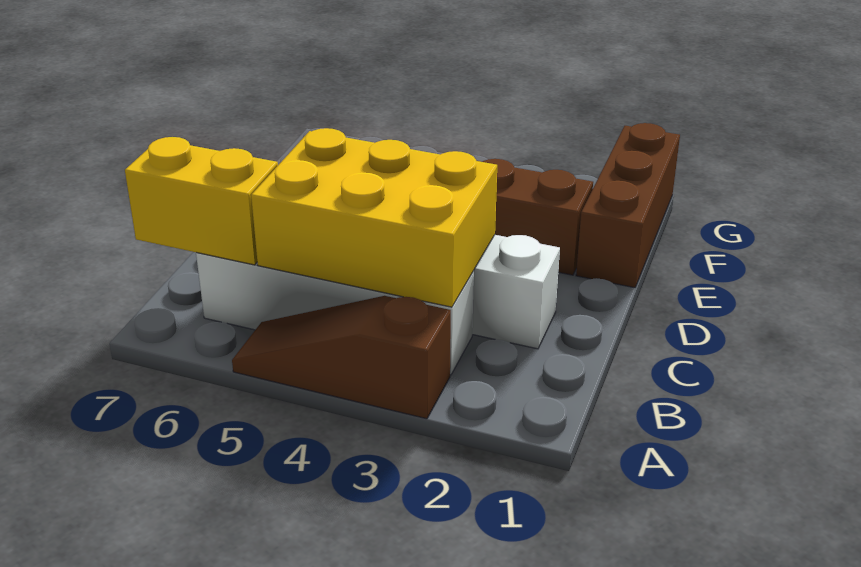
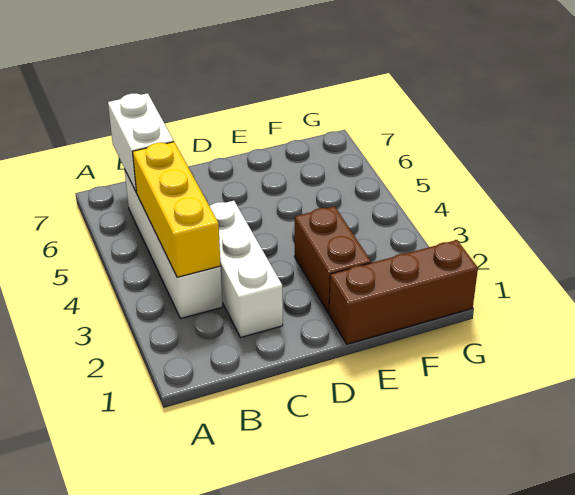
brown slope A3:A5 level 1 top 3 -> none
yellow brick B3:C5 level 2 -> yellow brick B3:B5 level 2
yellow brick B6:B7 level 2 -> white brick B6:B7 level 2

